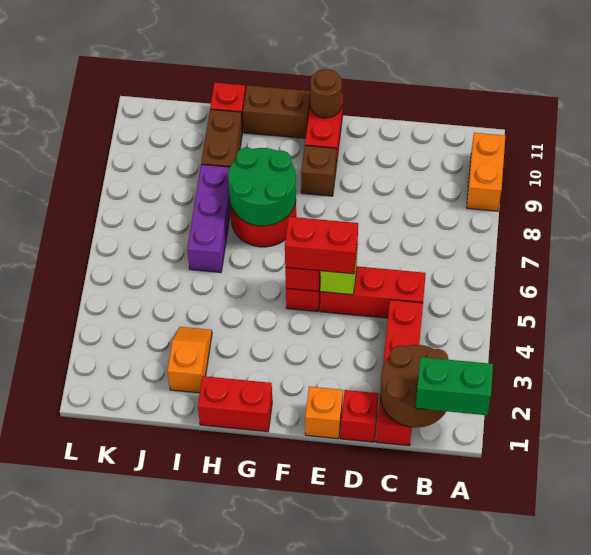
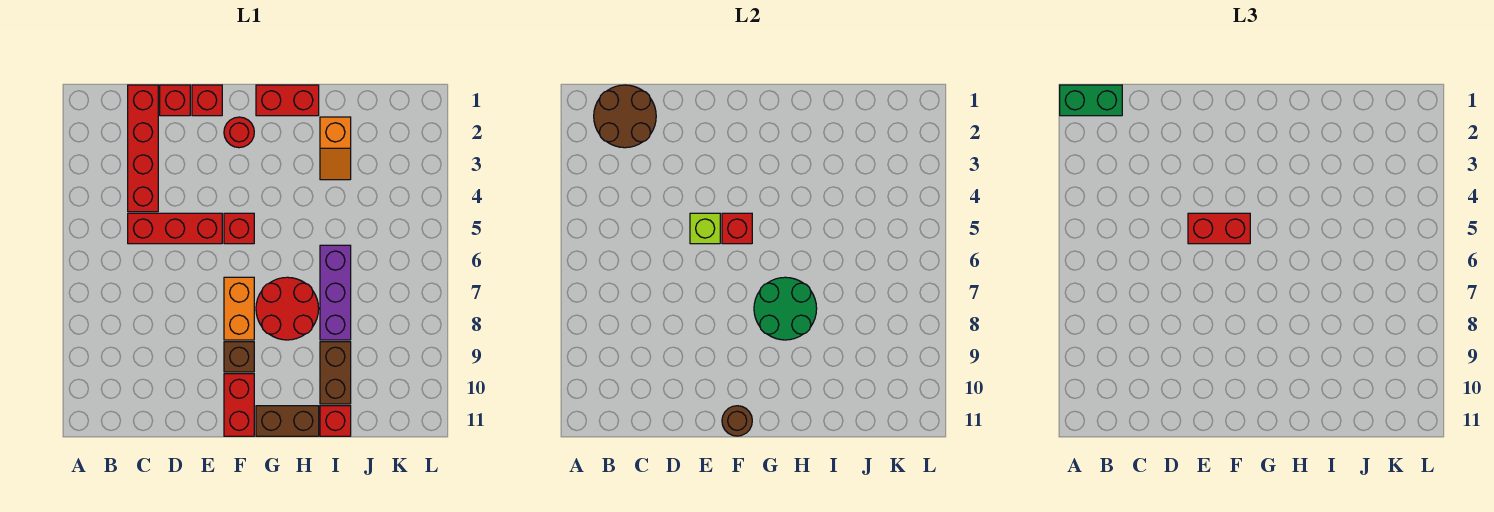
orange brick A9:A10 level 1 -> orange brick F7:F8 level 1
orange brick E1 level 1 -> red brick E1 level 1
none -> red round brick F2 level 1

